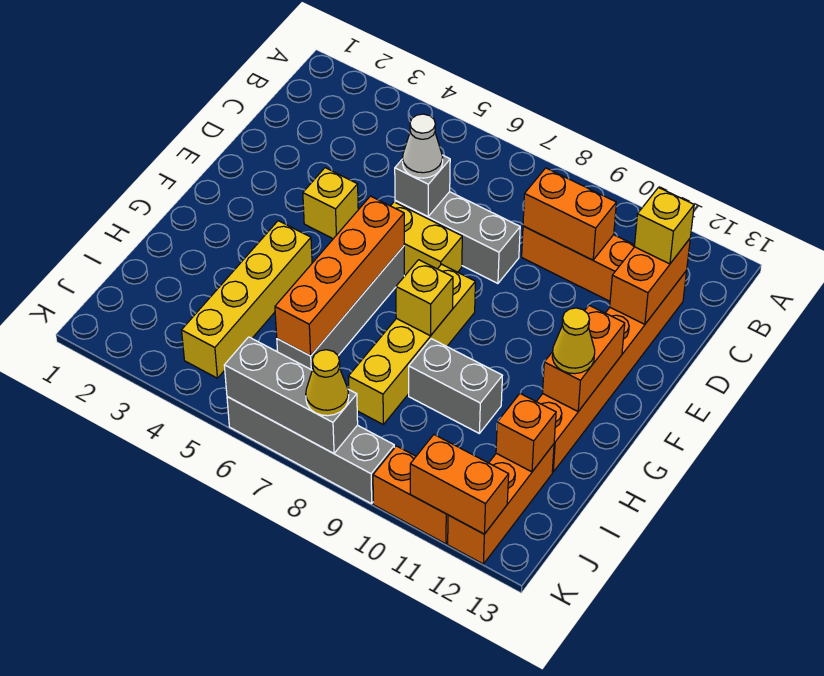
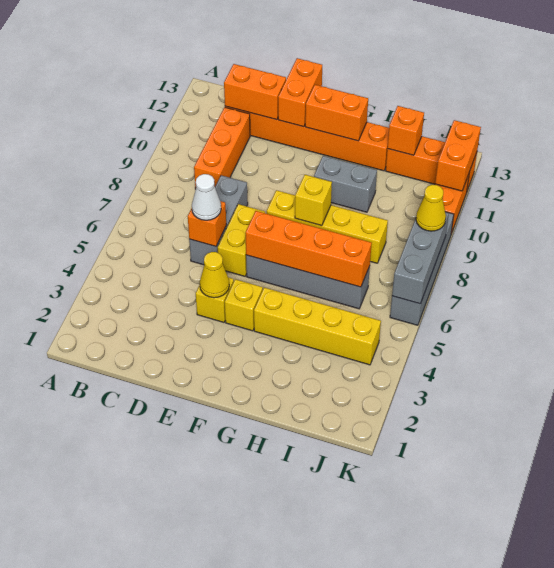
orange brick C9:C10 level 2 -> orange brick E12:E13 level 2
yellow brick C12 level 3 -> yellow brick F4 level 1
grey brick D6 level 2 -> orange brick D6 level 2
yellow cone G12 level 3 -> yellow cone E4 level 2
grey brick H9:H10 level 1 -> grey brick G10:H10 level 1

